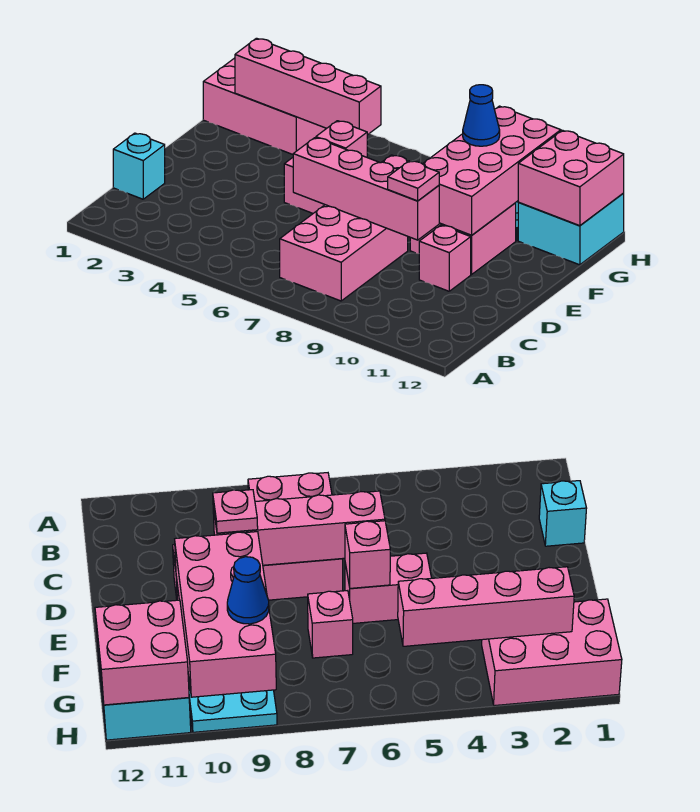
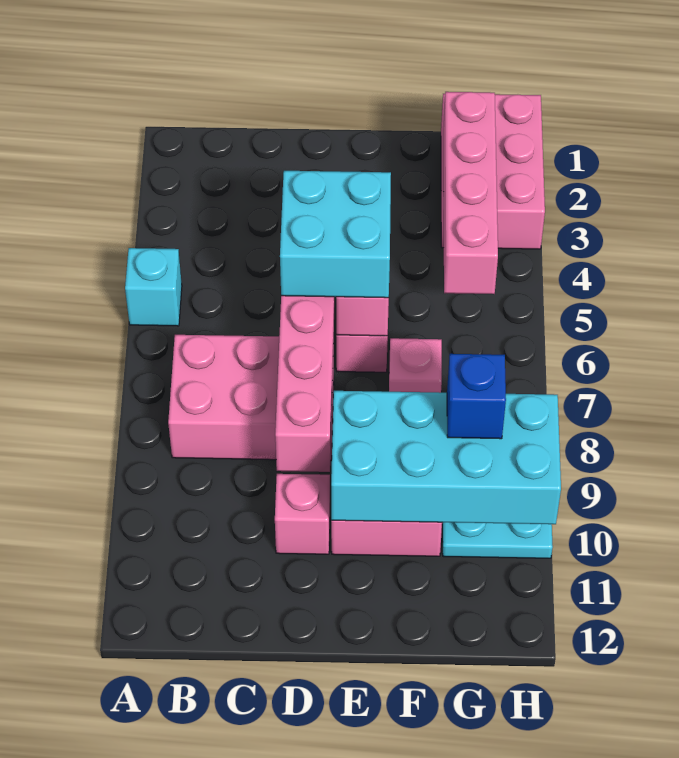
cyan brick C1 level 1 -> cyan brick A5 level 1
pink plate D9 level 3 -> none
pink brick E9:H10 level 2 -> cyan brick E9:H10 level 2
blue cone G9 level 3 -> blue brick G9 level 3
cyan brick G11:H12 level 1 -> cyan brick D5:E6 level 3
pink brick G11:H12 level 2 -> none

